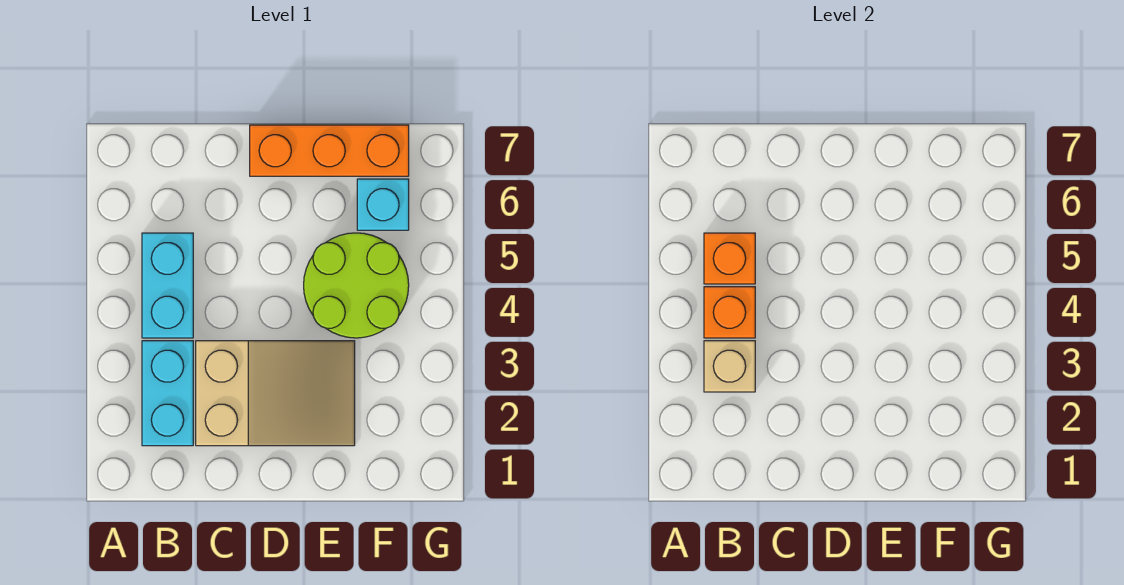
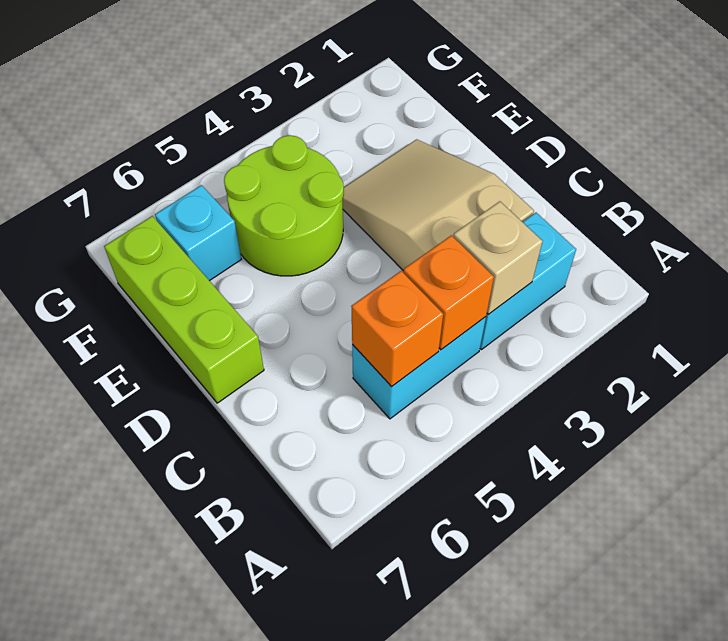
orange brick D7:F7 level 1 -> lime brick D7:F7 level 1

